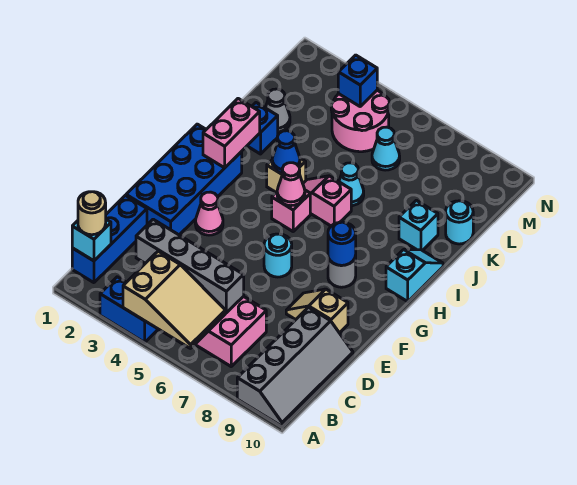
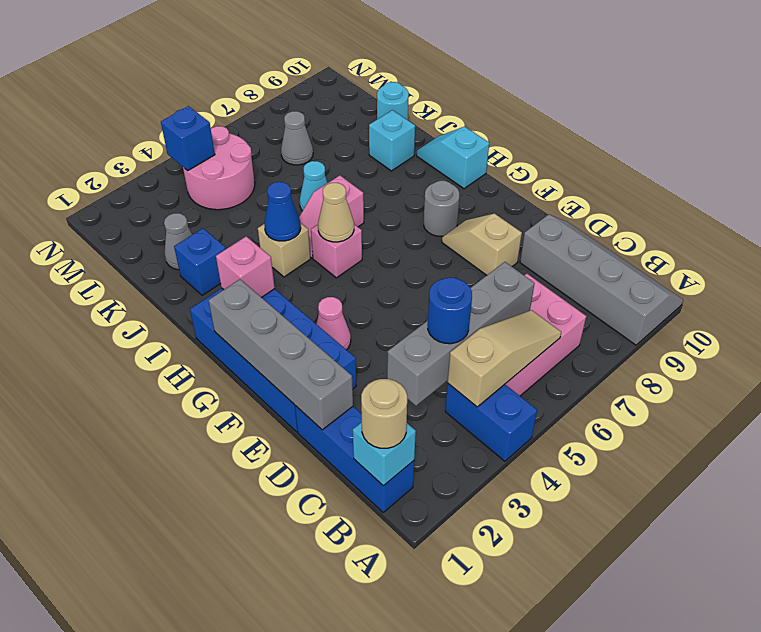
blue brick A3:A4 level 1 -> blue brick A4:B4 level 1
tan slope A4:B6 level 2 top 4 -> tan slope B4:B6 level 2 top 4
none -> grey brick D1:G1 level 2
tan slope E8:E9 level 1 top 9 -> tan slope E8:F8 level 1 top E
cyan round brick F6 level 1 -> none
blue round brick G8 level 2 -> blue round brick C4 level 3
pink brick H2:I2 level 2 -> pink brick H2 level 2
pink cone H5 level 2 -> tan cone H5 level 2
cyan cone L6 level 1 -> none
none -> grey cone L7 level 1

